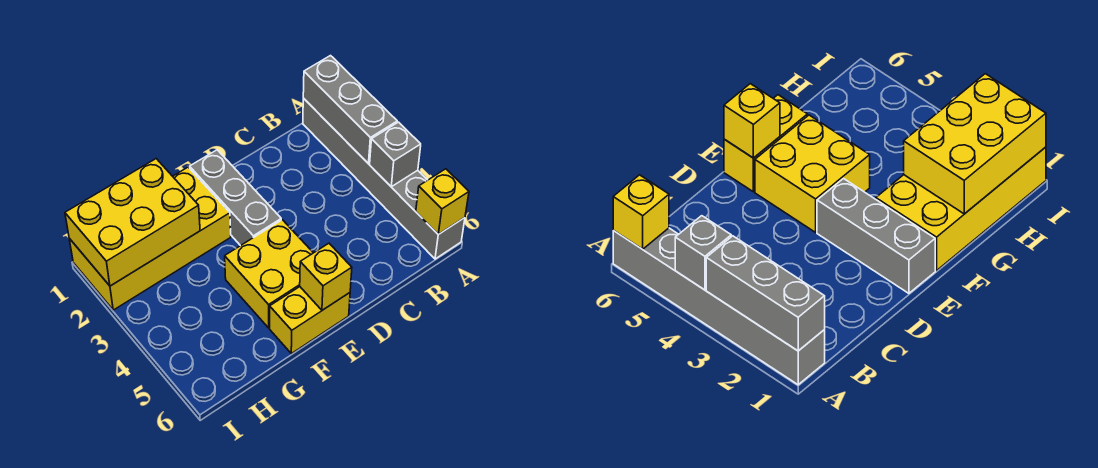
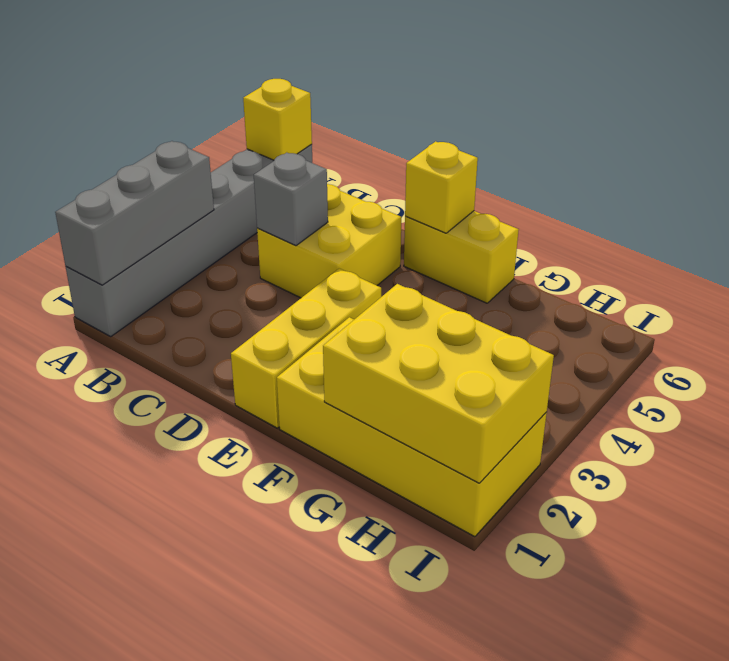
grey brick A4 level 2 -> grey brick C4 level 2
grey brick E1:E3 level 1 -> yellow brick E1:E3 level 1
yellow brick E4:F5 level 1 -> yellow brick C4:D5 level 1

